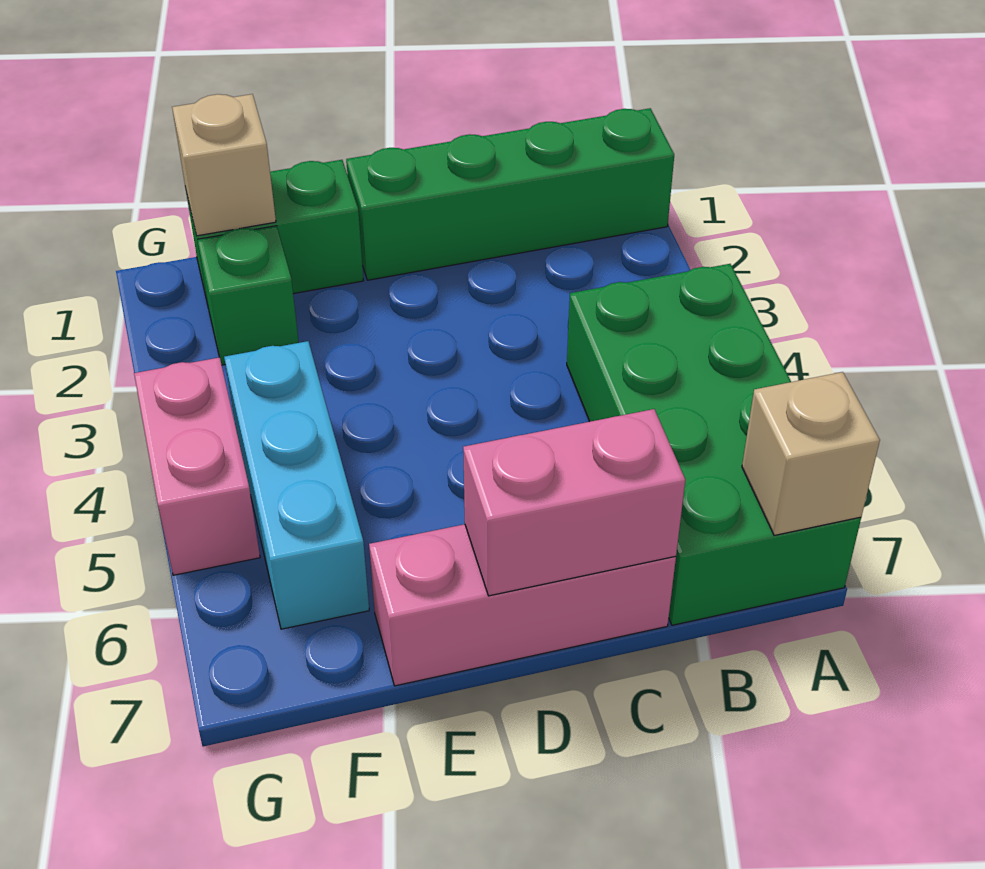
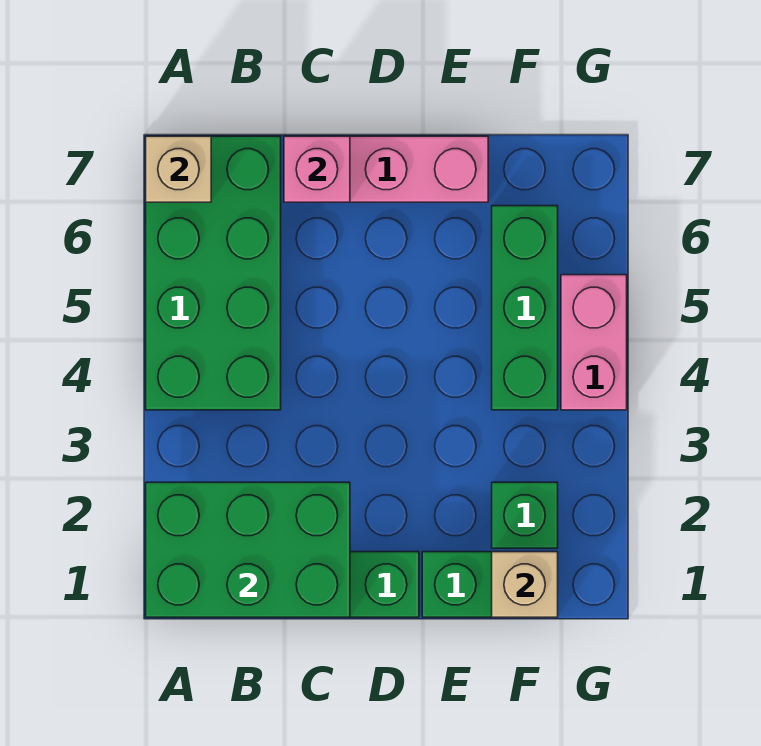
none -> green brick A1:C2 level 2
pink brick C7:D7 level 2 -> pink brick C7 level 2
cyan brick F4:F6 level 1 -> green brick F4:F6 level 1

